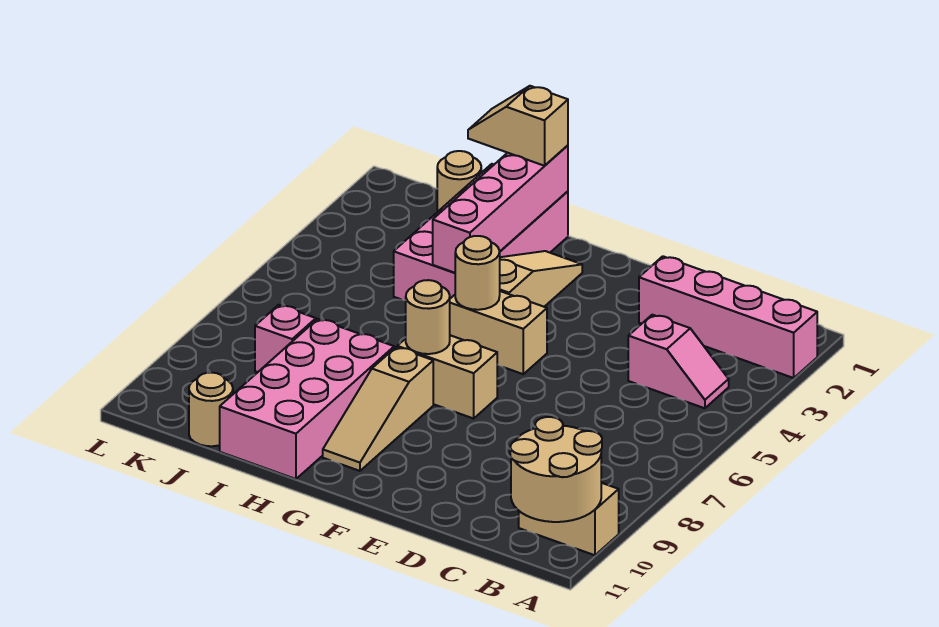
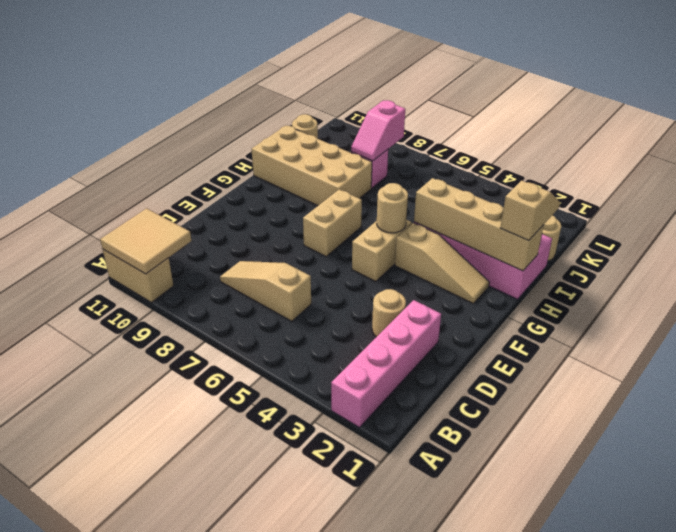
tan brick A10:B10 level 1 -> tan brick A10:A11 level 1
tan round brick A10:B11 level 2 -> tan tile A10:B11 level 2
pink slope B4:C4 level 1 top C -> pink slope J8:K8 level 2 top K
tan round brick G7 level 2 -> tan round brick D3 level 1
tan slope G8:G10 level 1 top 8 -> tan slope C6:C8 level 1 top 6
pink brick H1:H4 level 2 -> tan brick H1:H4 level 2
pink brick H8:I11 level 1 -> tan brick H8:I11 level 1

